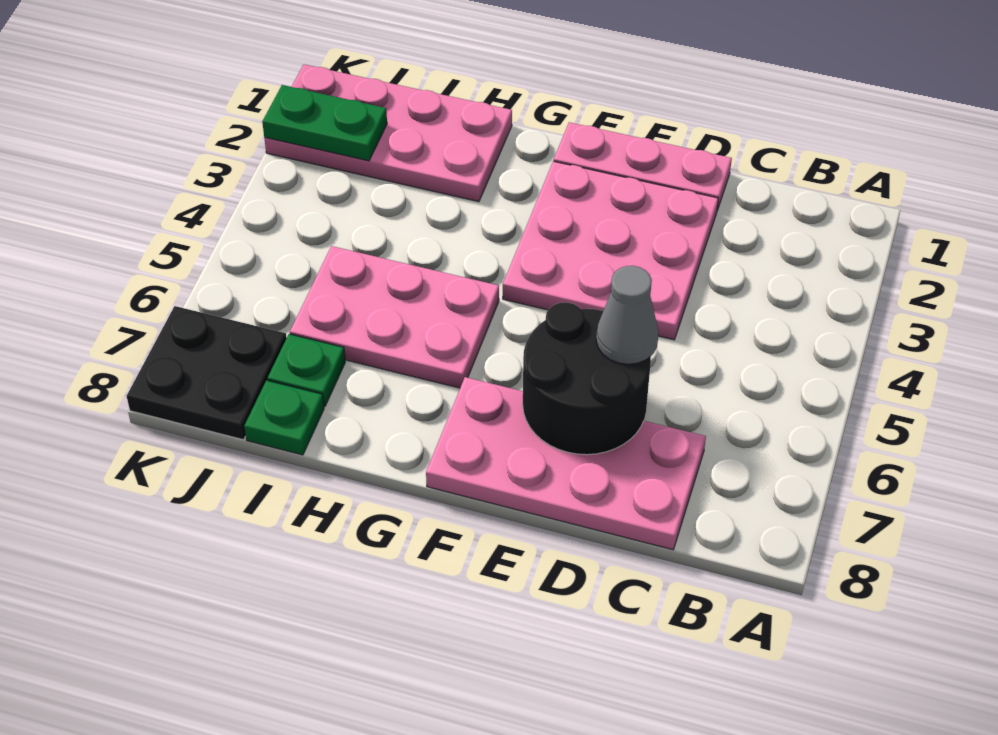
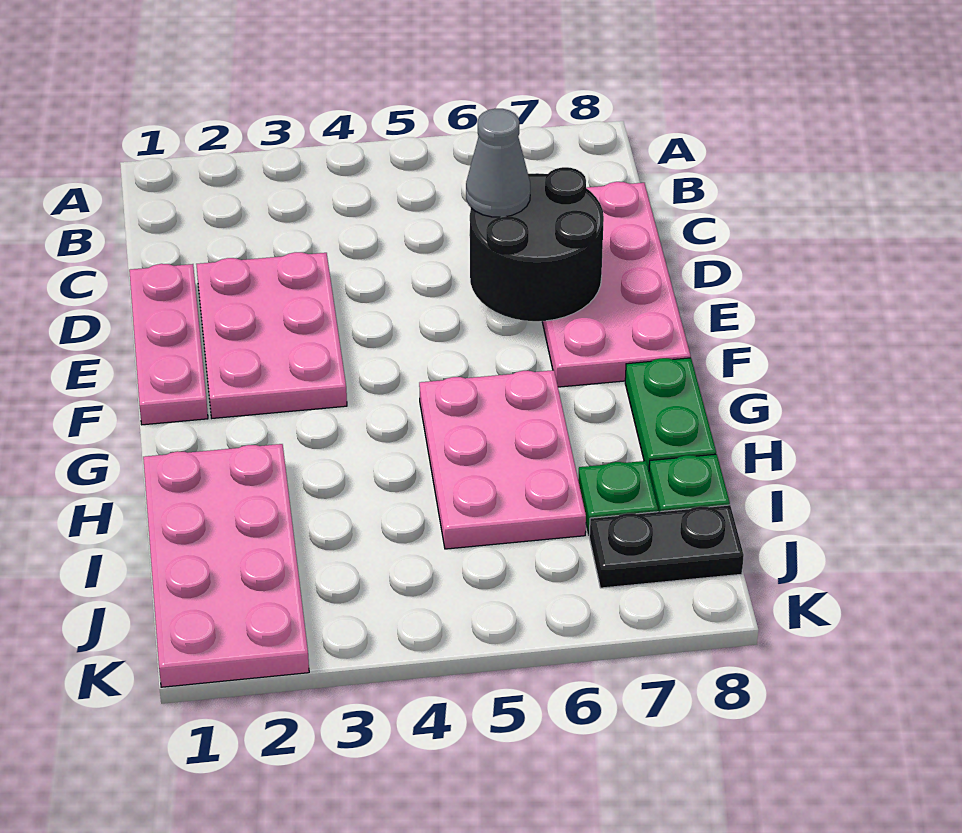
pink plate D2:F4 level 1 -> pink plate D2:F3 level 1
green plate J2:K2 level 2 -> green plate G8:H8 level 1
black plate J7:K8 level 1 -> black plate J7:J8 level 1

